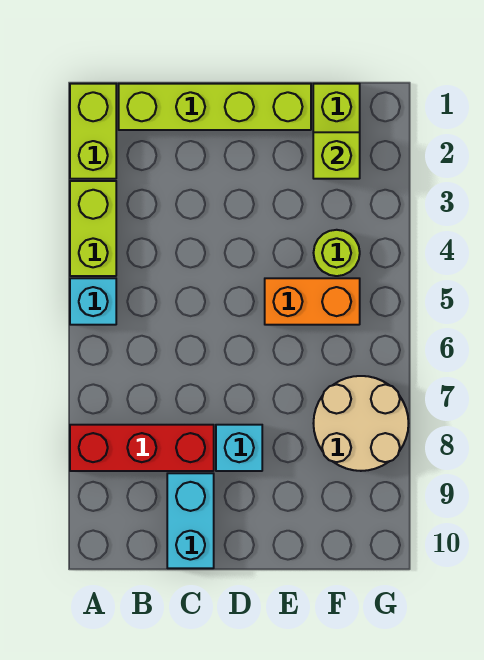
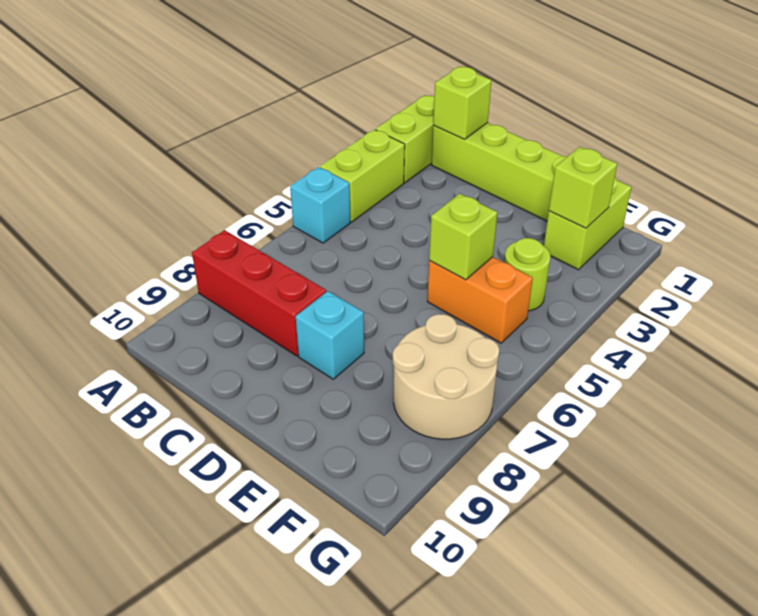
none -> lime brick B1 level 2
cyan brick C9:C10 level 1 -> none
none -> lime brick E5 level 2

